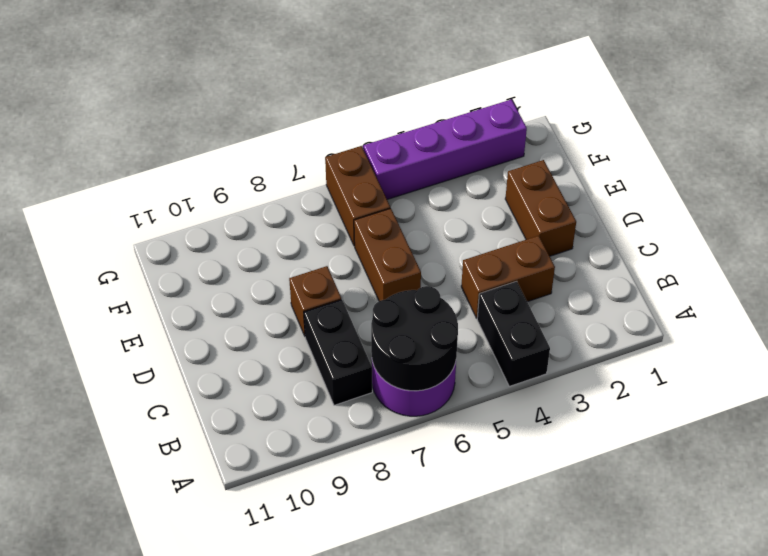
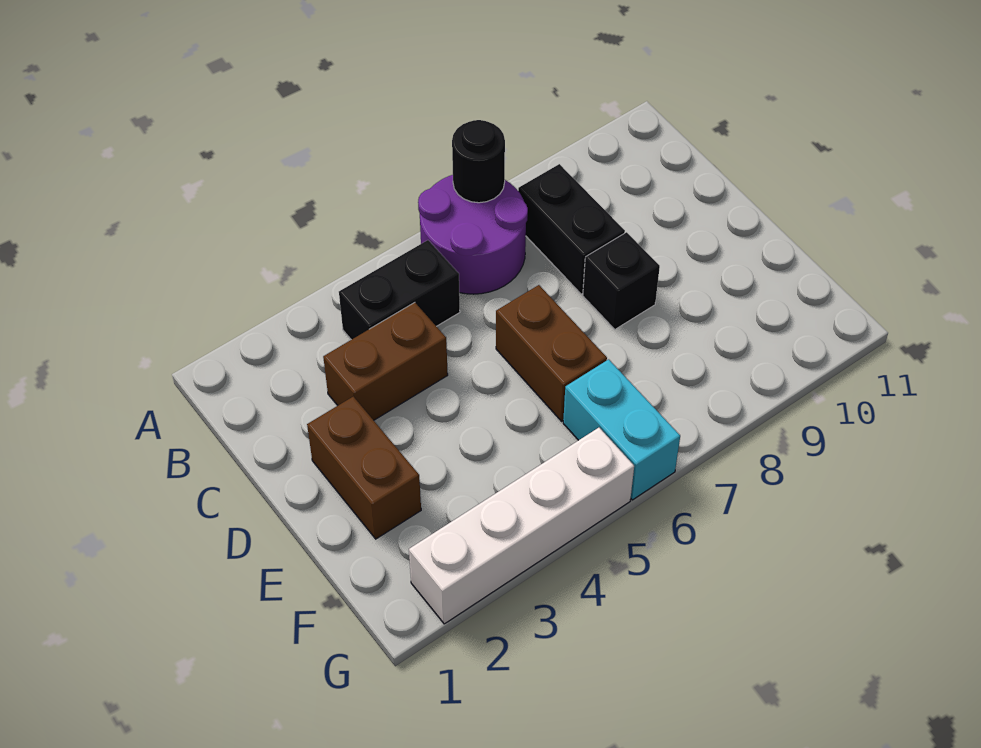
black brick A4:B4 level 1 -> black brick B4:B5 level 1
black round brick A6:B7 level 2 -> black round brick A7 level 2
brown brick D8 level 1 -> black brick D8 level 1
brown brick F6:G6 level 1 -> cyan brick F6:G6 level 1
purple brick G2:G5 level 1 -> white brick G2:G5 level 1

